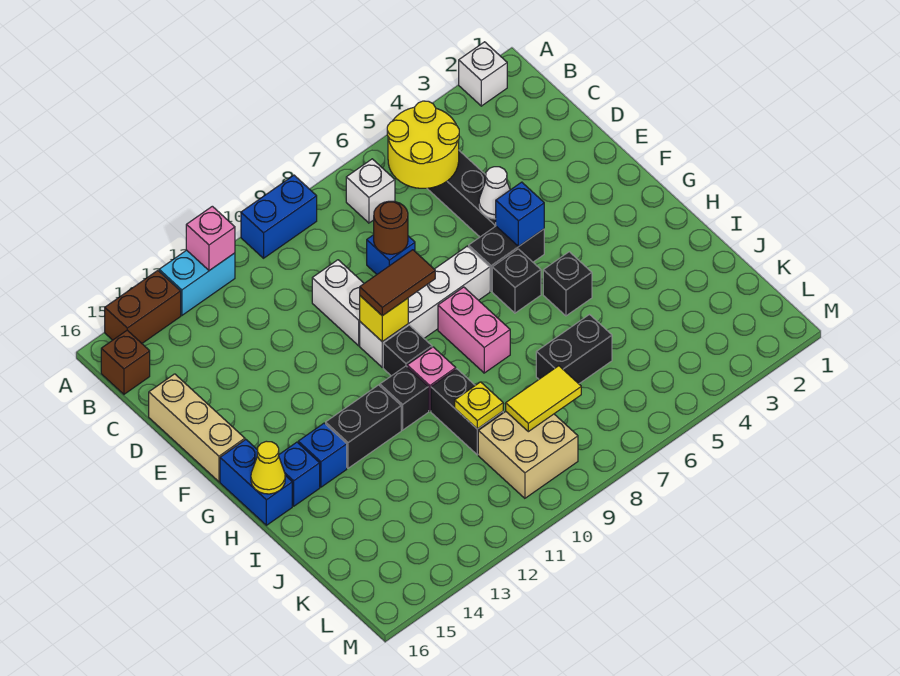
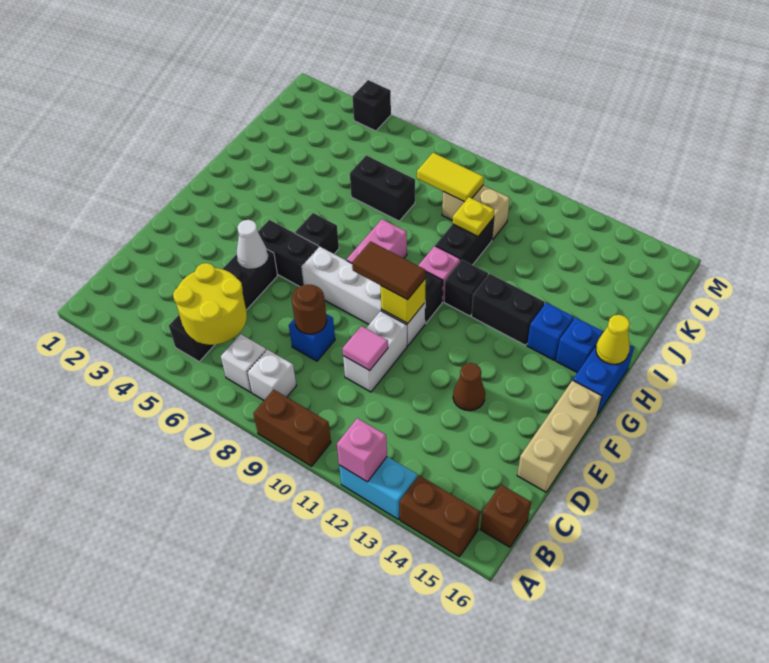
white brick A2 level 1 -> white brick B8 level 1
blue brick A9:A10 level 1 -> brown brick A9:A10 level 1
none -> pink tile D10 level 2
none -> brown cone E13 level 1
blue brick F5 level 2 -> none
black brick H5 level 1 -> black brick M4 level 1
tan brick K9:L10 level 1 -> tan brick K9:K10 level 1

